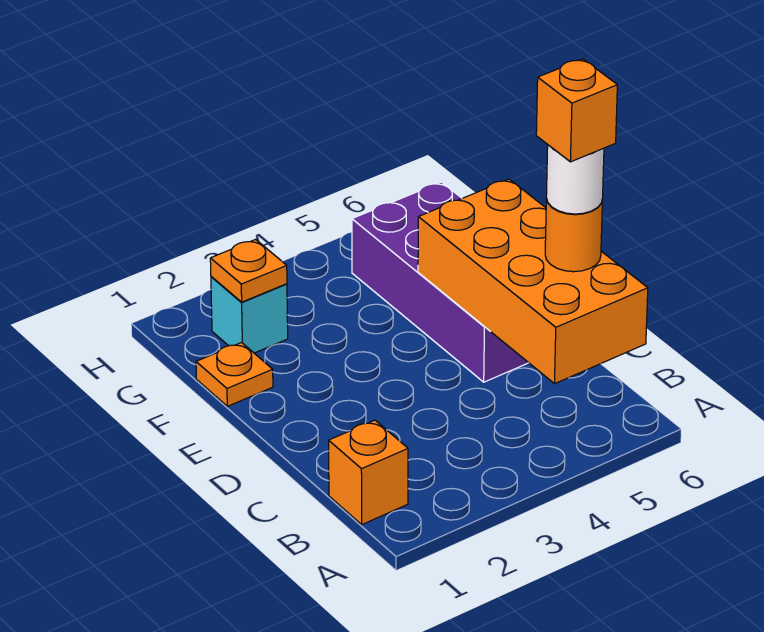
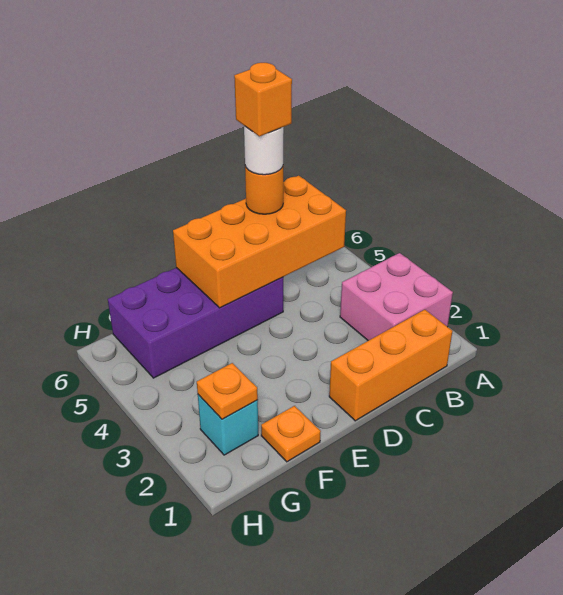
none -> pink brick A2:B3 level 1
orange brick B1 level 1 -> orange brick B1:D1 level 1

